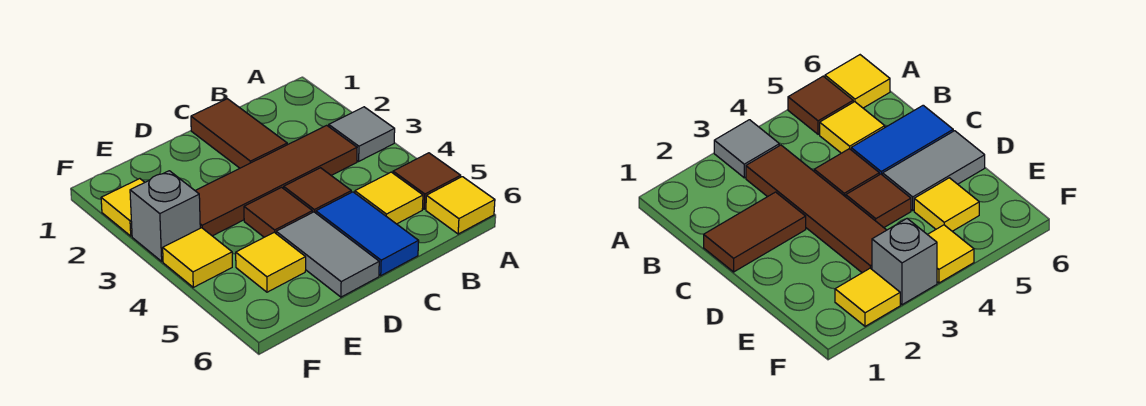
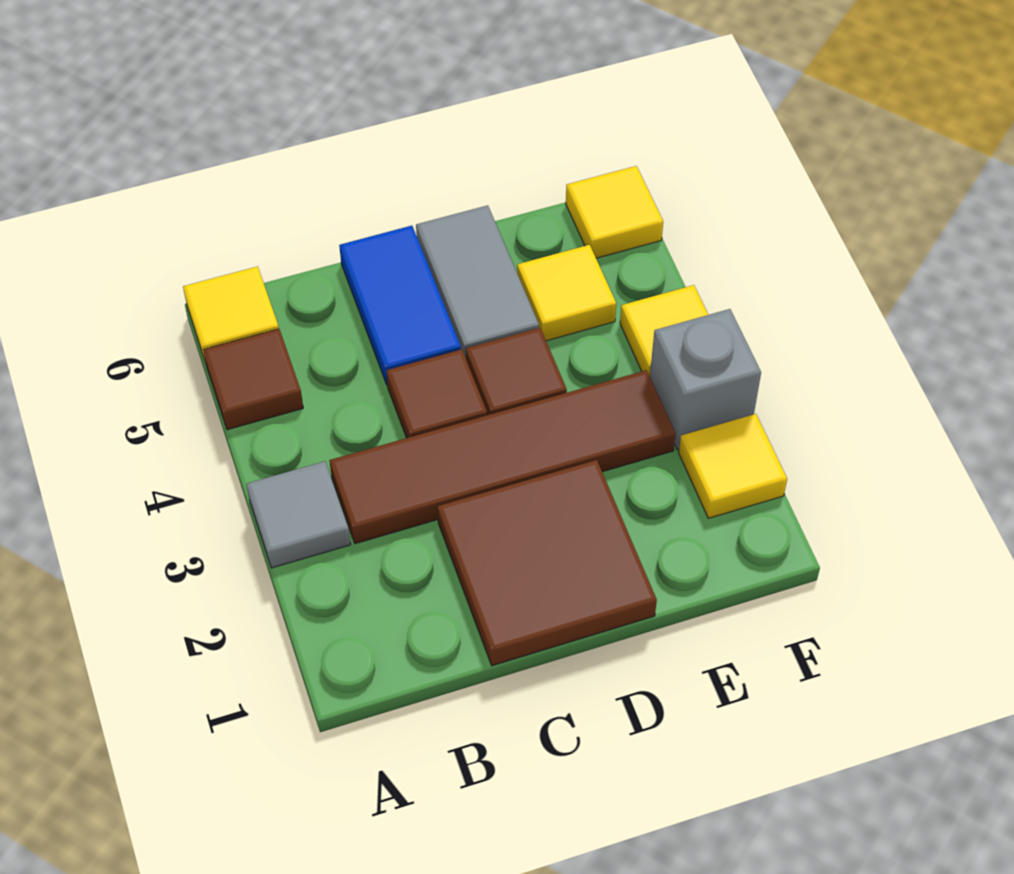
yellow tile B5 level 1 -> yellow tile F6 level 1
brown tile C1:C2 level 1 -> brown tile C1:D2 level 1

